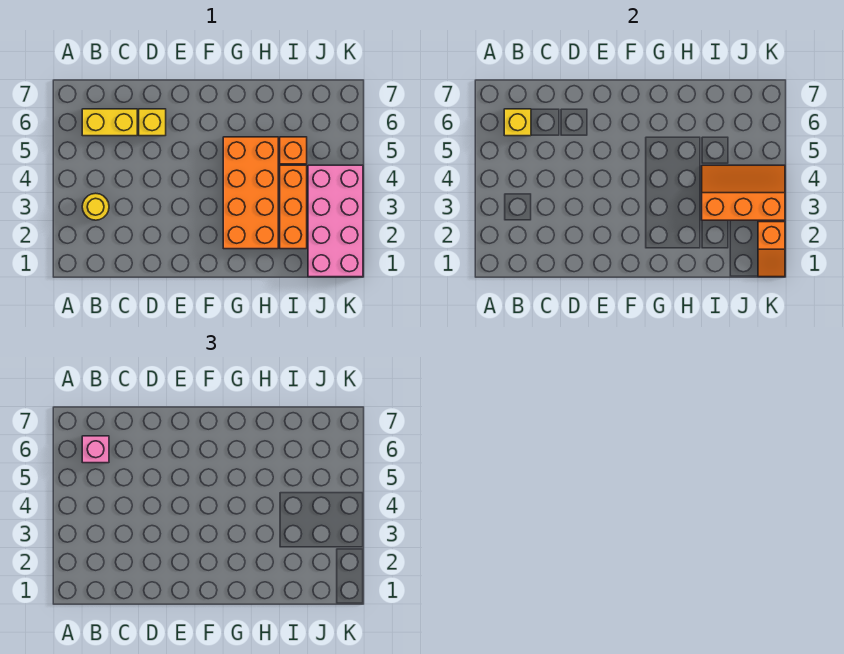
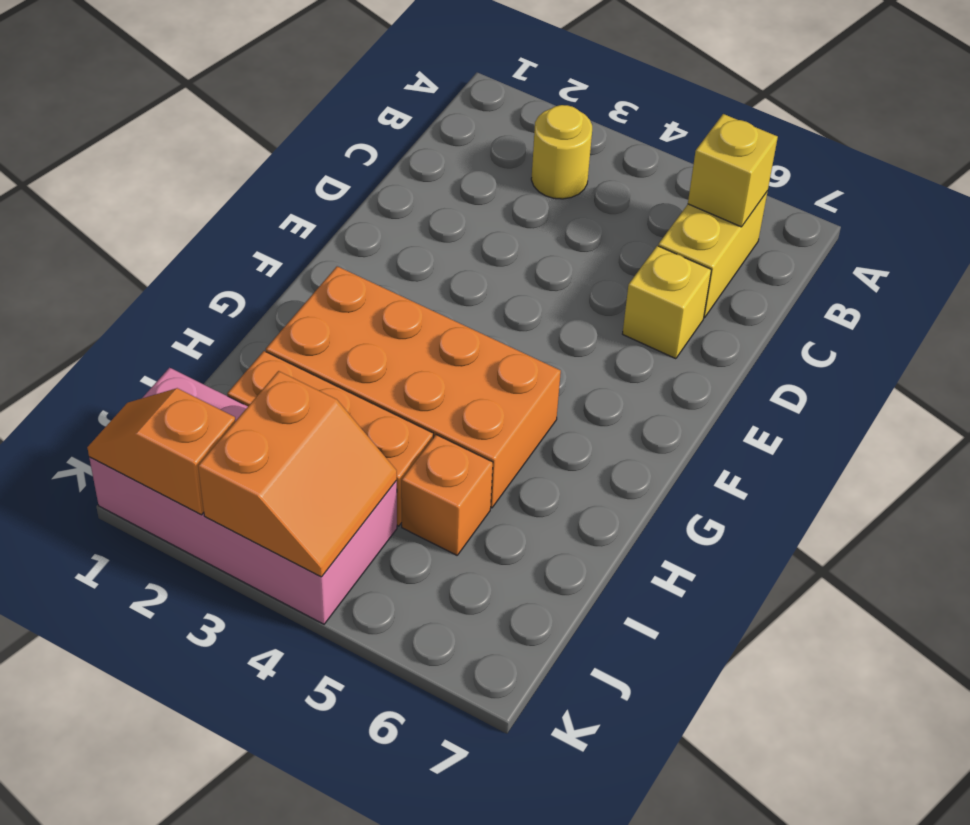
pink brick B6 level 3 -> none
orange slope I3:K4 level 2 top 3 -> orange slope J3:K4 level 2 top 3

